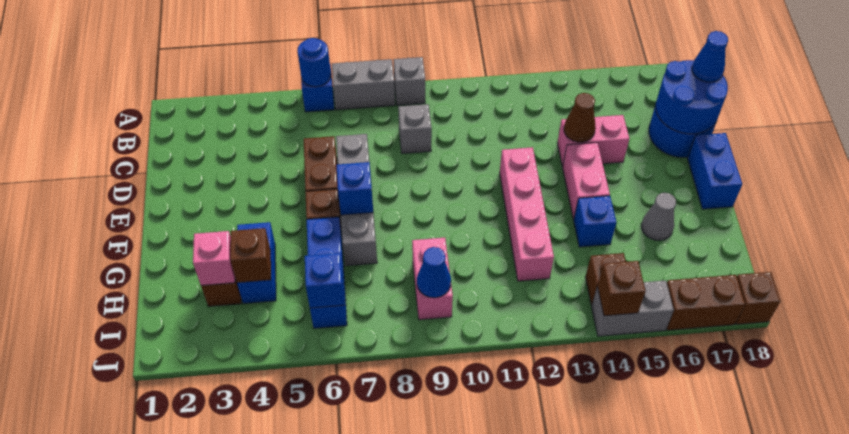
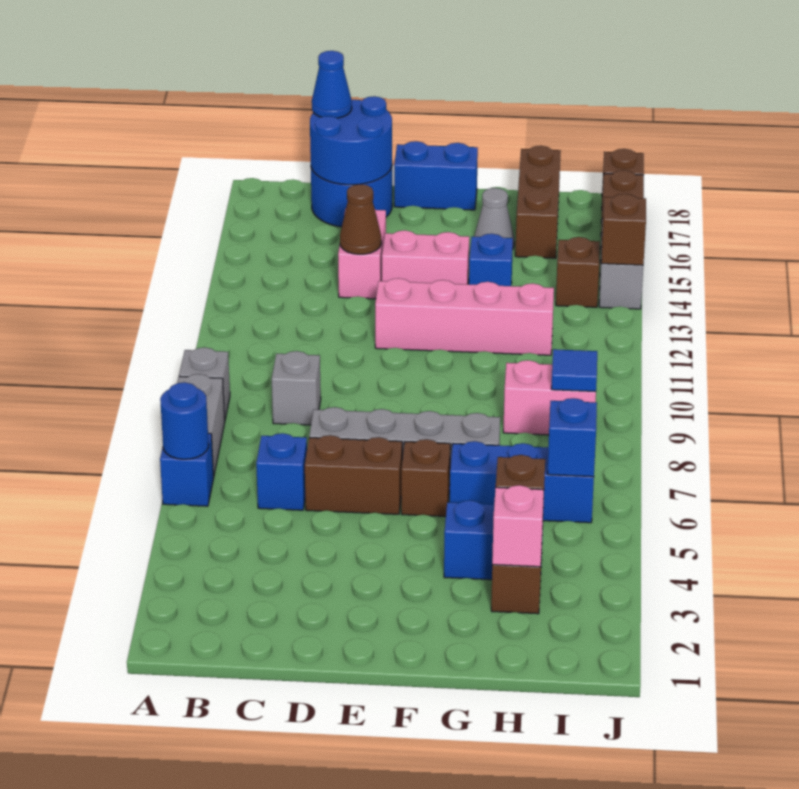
blue brick F7 level 2 -> blue brick C6 level 1
none -> brown brick H16:H18 level 1
blue cone I9 level 2 -> blue tile I9 level 2

